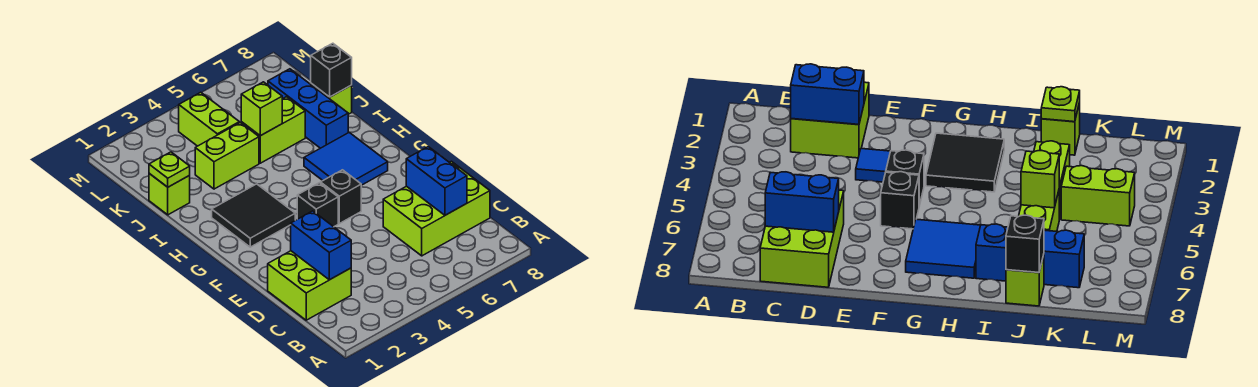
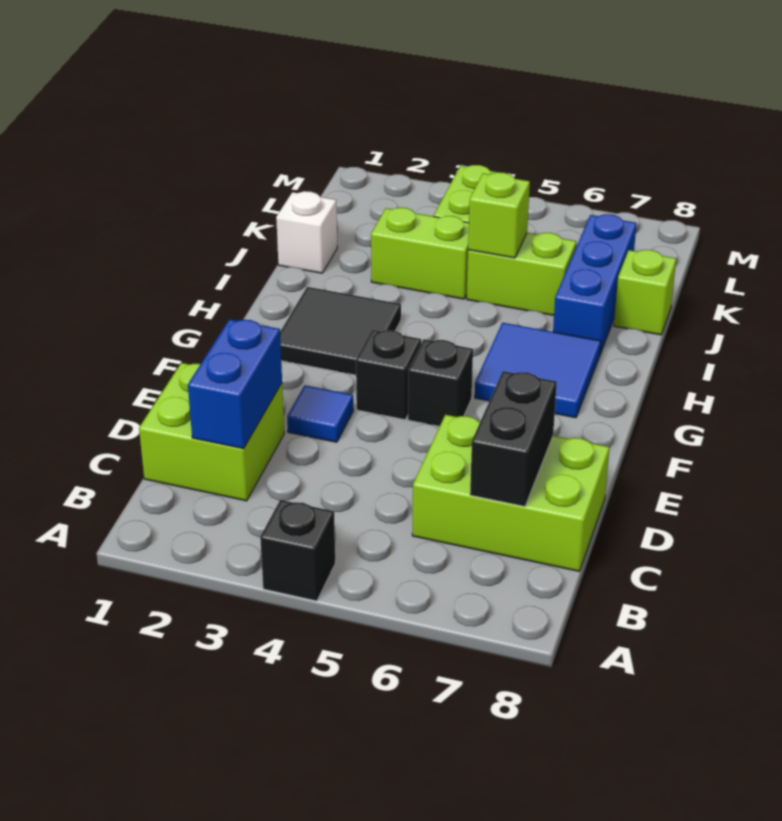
blue brick C7:D7 level 2 -> black brick C7:D7 level 2
lime brick J1 level 1 -> white brick J1 level 1
lime plate J1 level 2 -> none
black brick J8 level 2 -> black brick A4 level 1

